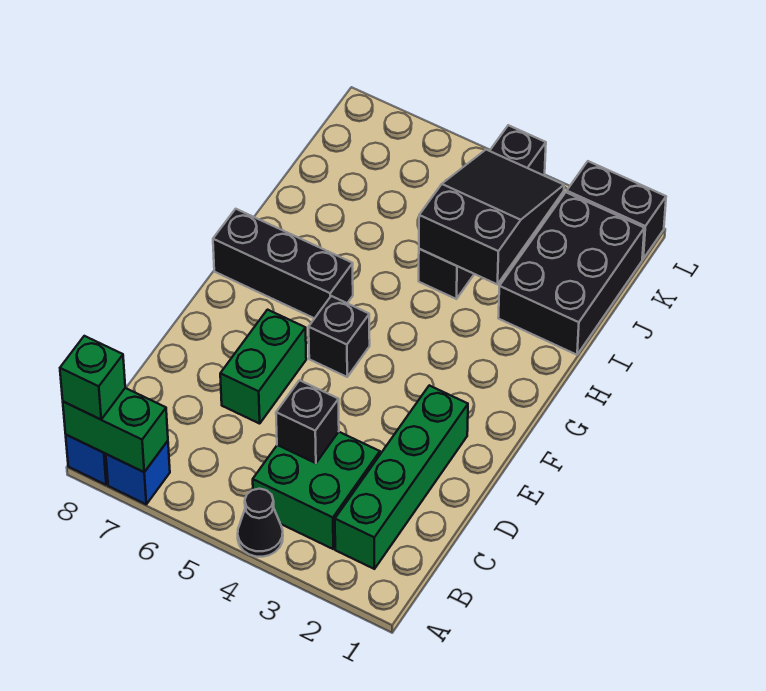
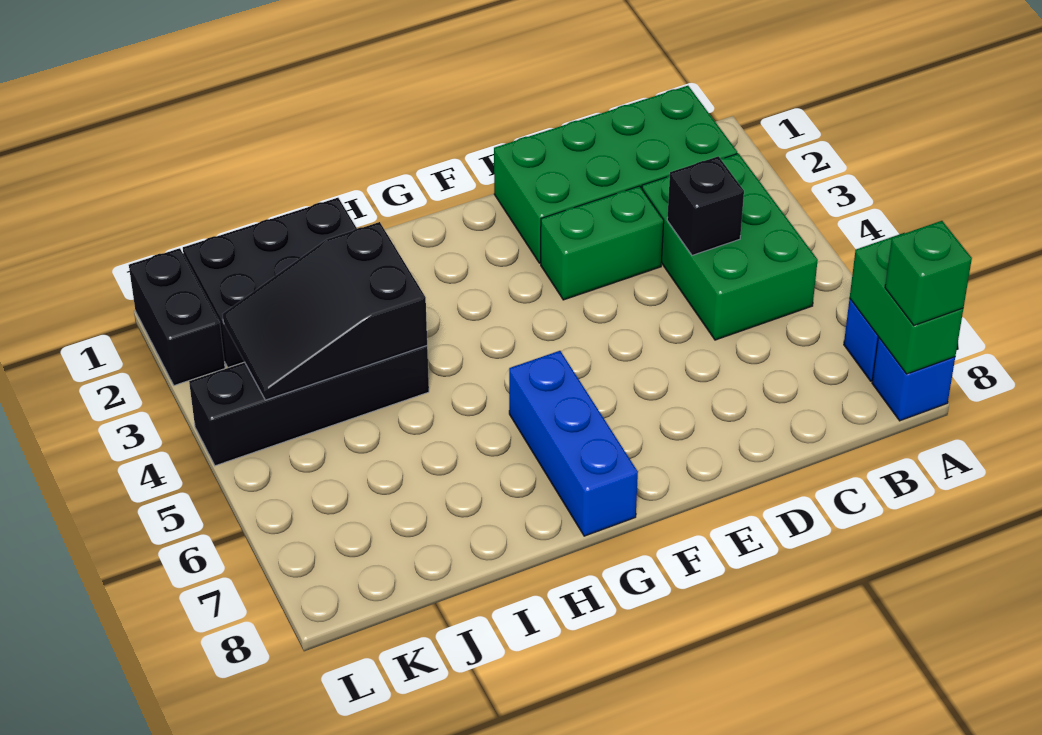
black cone A4 level 1 -> none
green brick B2:E2 level 1 -> green brick B1:E2 level 1
green brick B3:C4 level 1 -> green brick B3:C5 level 1
green brick D6:E6 level 1 -> green brick D3:E3 level 1
black brick F5 level 1 -> none
black brick G6:G8 level 1 -> blue brick G6:G8 level 1

